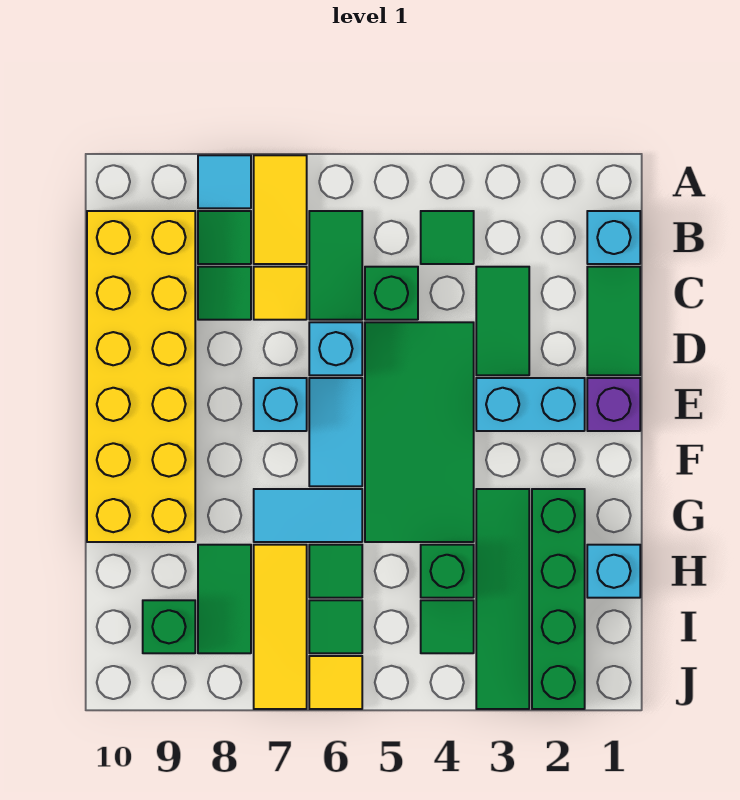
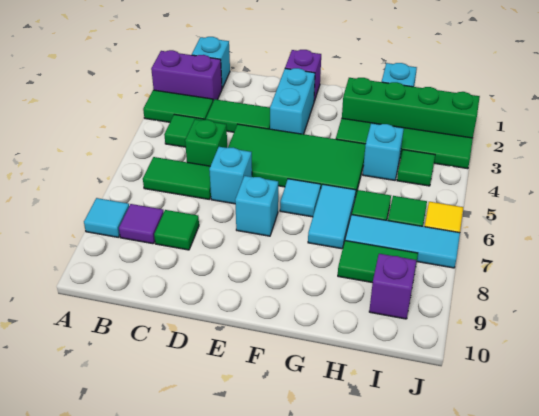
none -> purple brick A2:B2 level 1
yellow tile A7:B7 level 1 -> none
green tile B8 level 1 -> purple tile B8 level 1
yellow brick B9:G10 level 1 -> none
green tile C1:D1 level 1 -> green tile A3:B3 level 1
yellow tile C7 level 1 -> none
cyan tile E6:F6 level 1 -> cyan tile F6 level 1
green brick H4 level 1 -> cyan brick H4 level 1
yellow tile H7:J7 level 1 -> cyan tile H7:J7 level 1
green brick I9 level 1 -> purple brick I9 level 1

